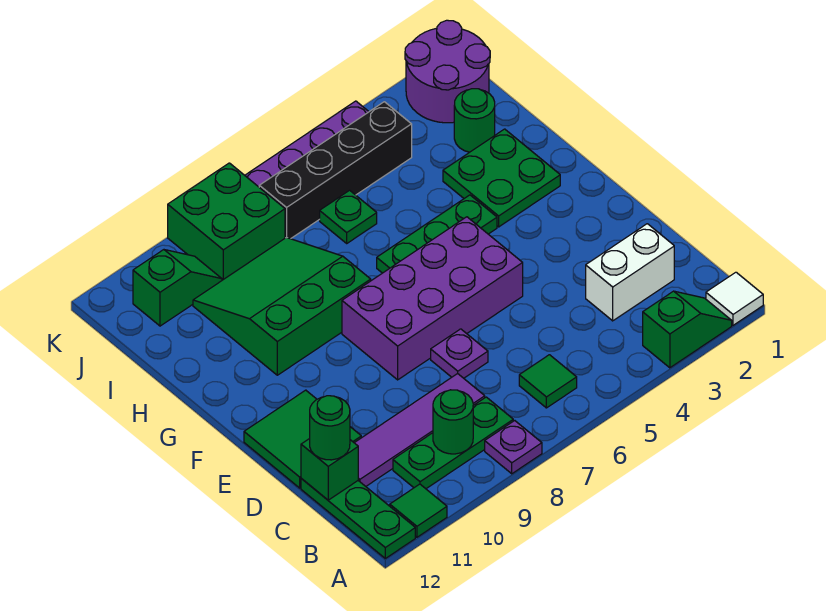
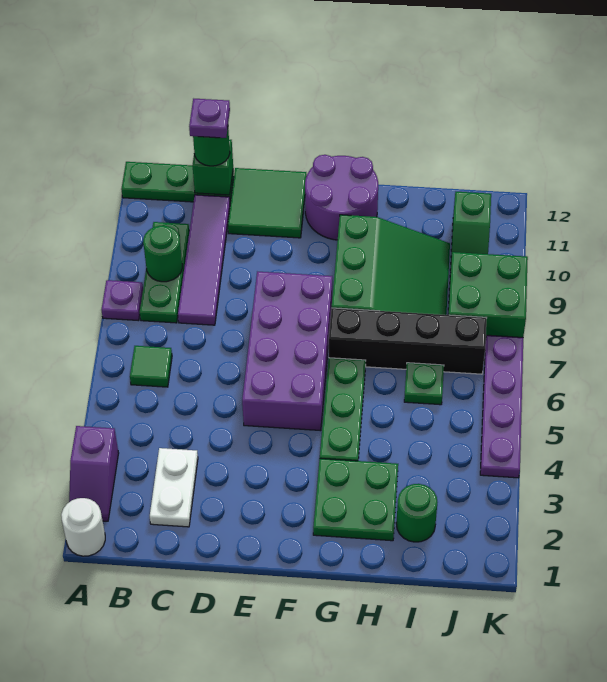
white tile A1 level 1 -> white round brick A1 level 1
green slope A2:A3 level 1 top 3 -> purple slope A2:A3 level 1 top 3
green tile A11 level 1 -> none
white brick C2:C3 level 1 -> white plate C2:C3 level 1
purple plate D7 level 1 -> purple plate C12 level 4
purple round brick J1:K2 level 1 -> purple round brick F11:G12 level 1
black brick J4:J7 level 1 -> black brick G7:J7 level 1

